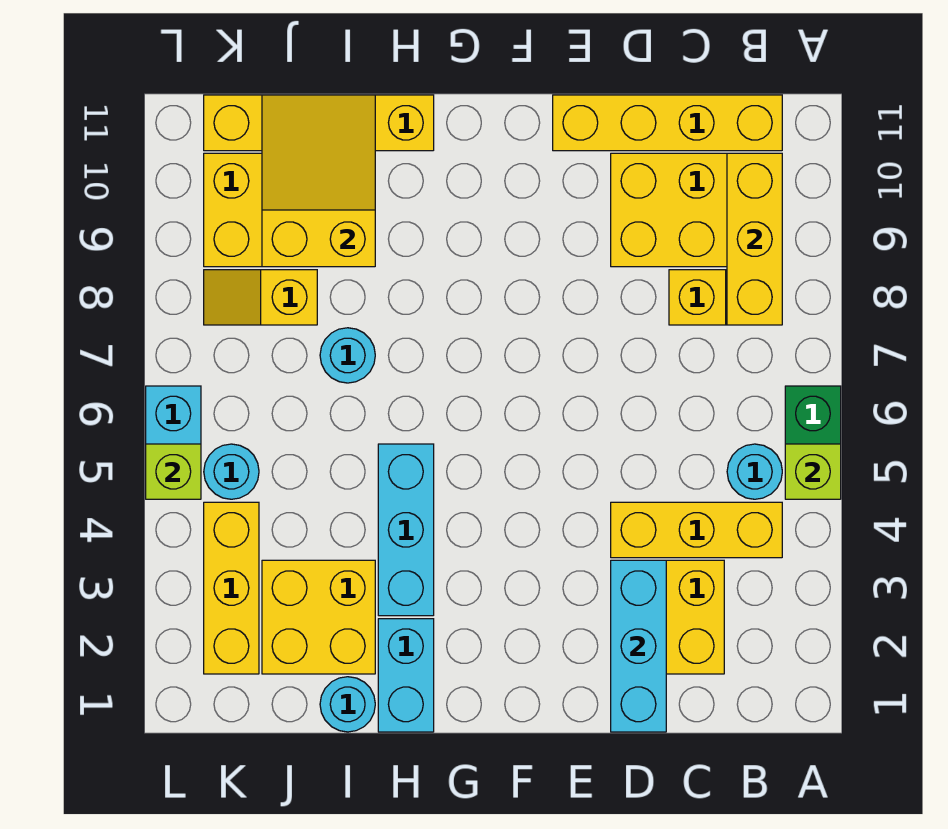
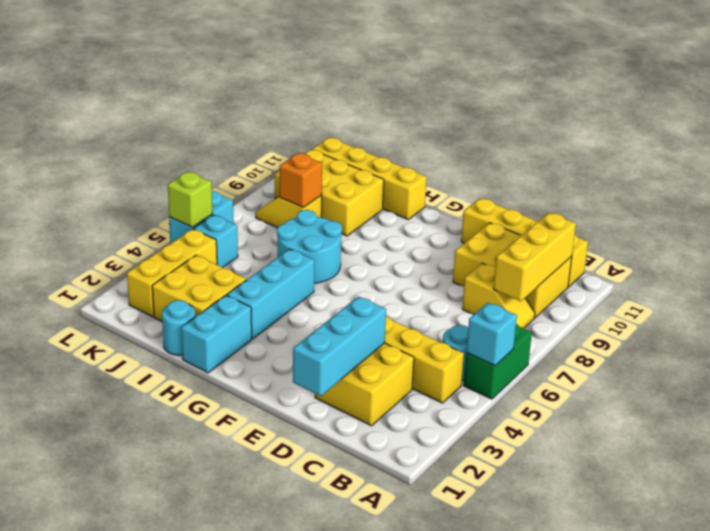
lime brick A5 level 2 -> cyan brick A5 level 2
cyan round brick I7 level 1 -> cyan round brick H6:I7 level 1
yellow slope I9:J11 level 2 top 9 -> none
none -> orange brick J8 level 2
cyan round brick K5 level 1 -> cyan brick K5 level 1

